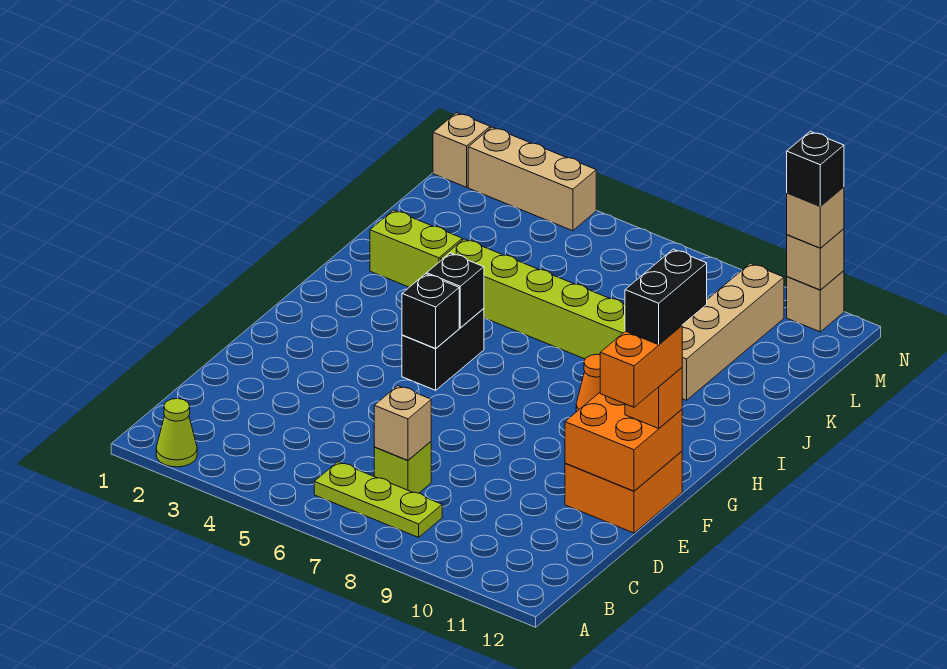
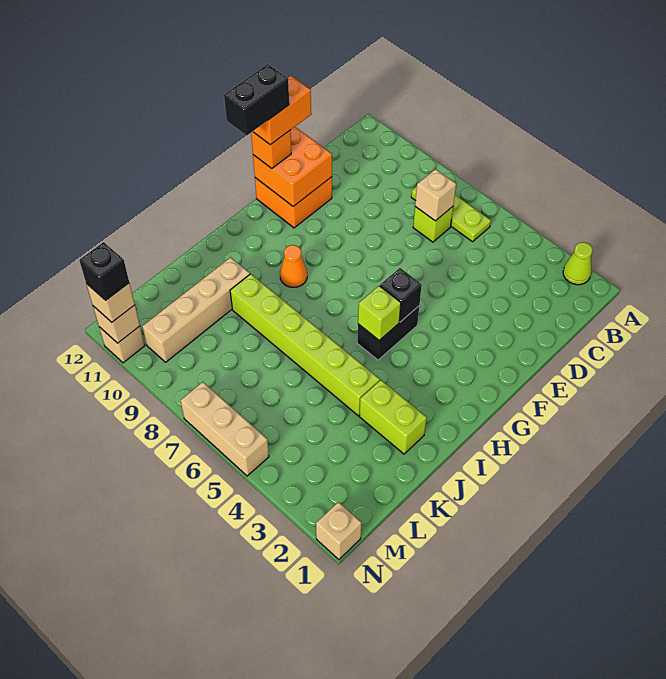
black brick H5 level 2 -> lime brick H5 level 2
tan brick N2:N4 level 1 -> tan brick N5:N7 level 1

